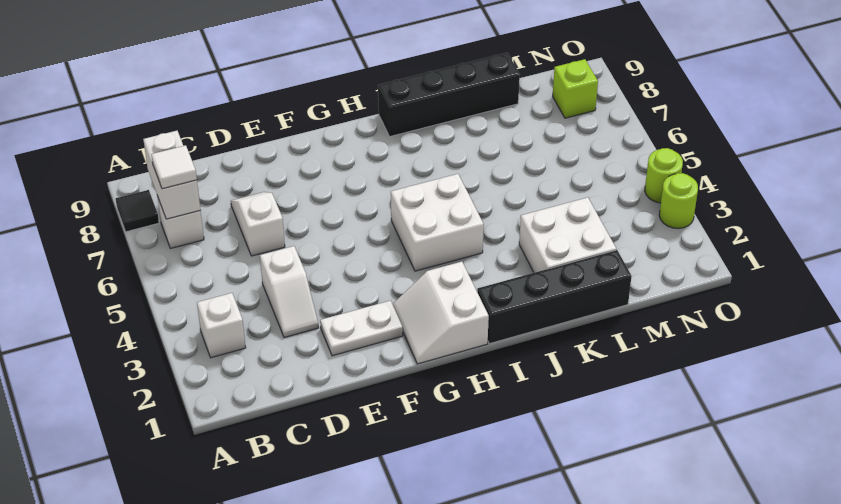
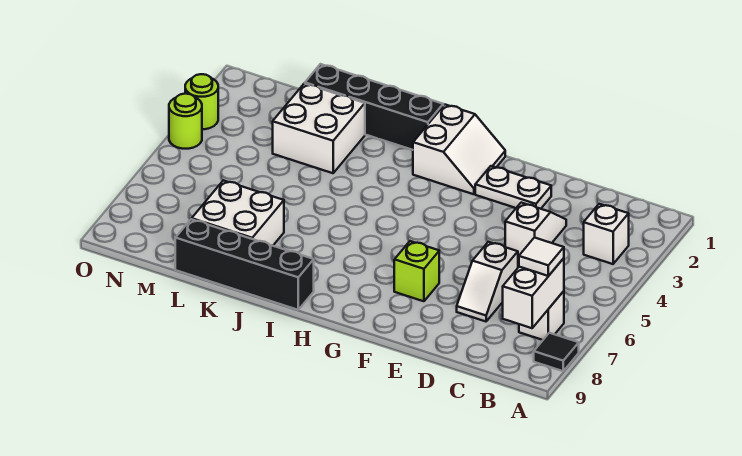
white brick H4:I5 level 1 -> white brick K7:L8 level 1
lime brick N8 level 1 -> lime brick F7 level 1

